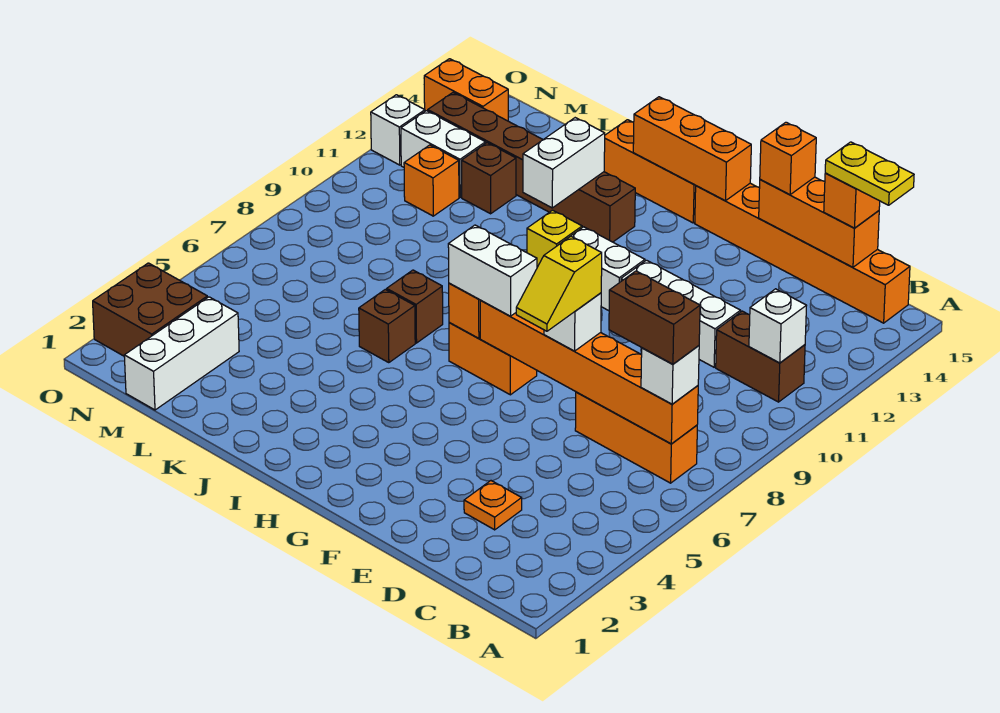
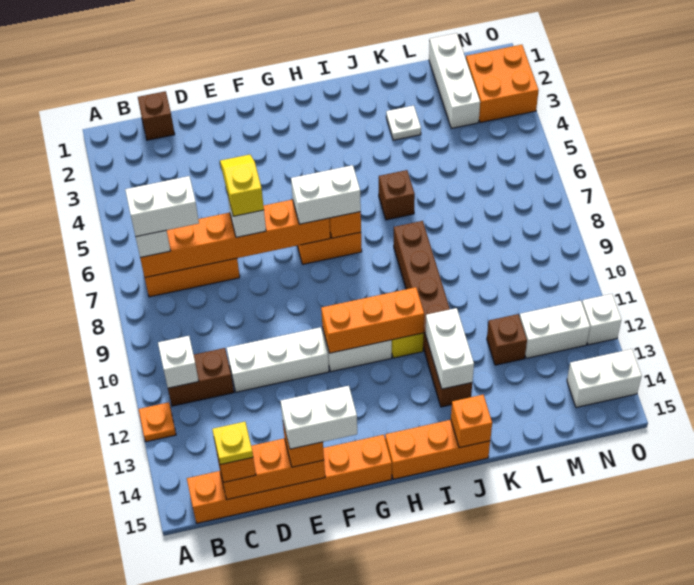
brown brick B7:C7 level 4 -> white brick B7:C7 level 4
yellow plate B15:C15 level 4 -> yellow plate C15 level 4
orange plate D3 level 1 -> orange plate A12 level 1
none -> white brick E15:F15 level 4
orange brick G15:I15 level 2 -> orange brick G11:I11 level 2
brown brick I13:N13 level 1 -> brown brick J8:J13 level 1
brown brick J7 level 1 -> brown brick C1 level 1
none -> white plate K3 level 1
orange brick M11 level 1 -> orange brick J15 level 2
brown brick N2:O3 level 1 -> orange brick N2:O3 level 1
orange brick N14:O14 level 1 -> white brick N14:O14 level 1

